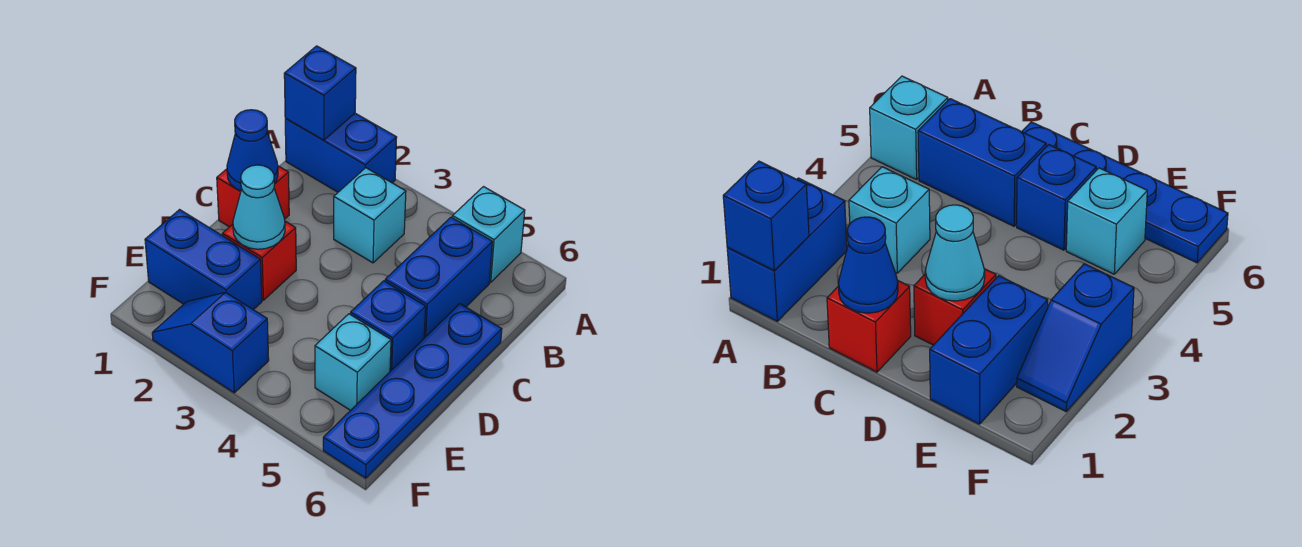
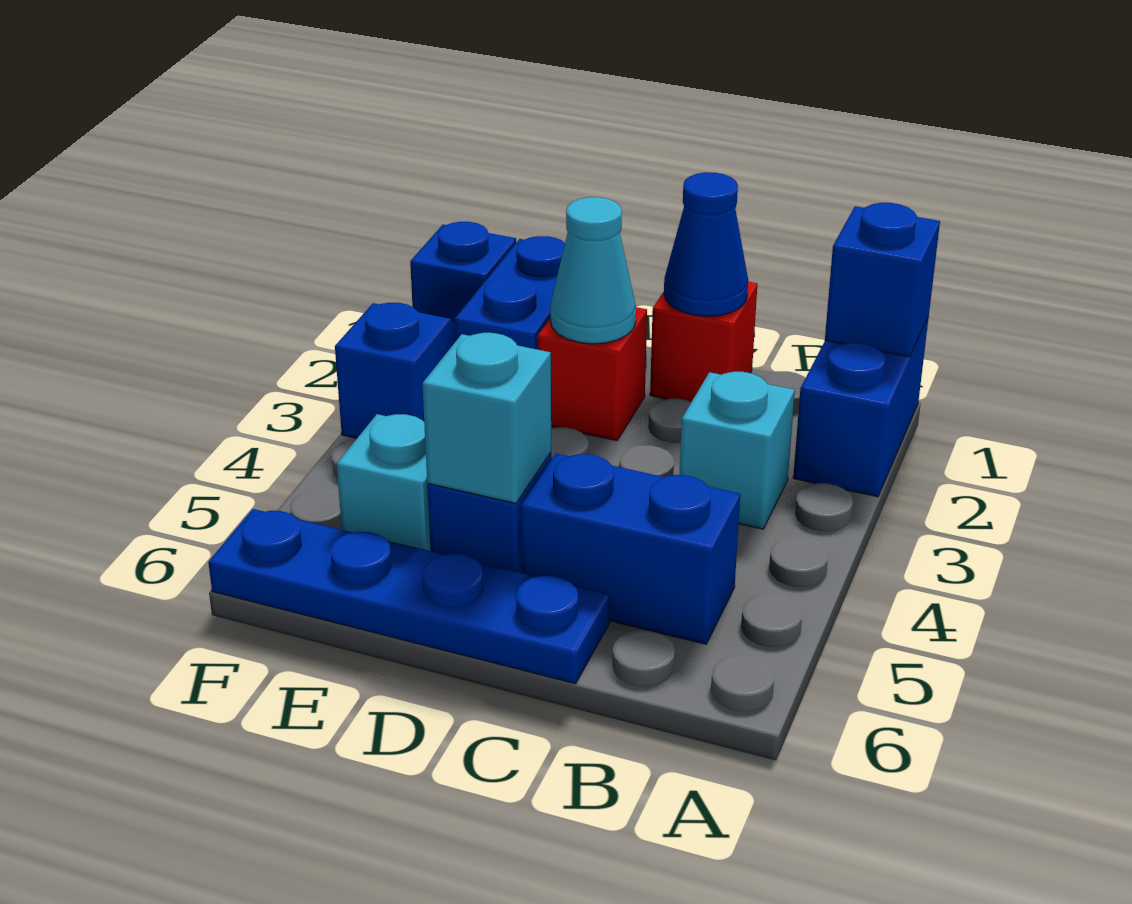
cyan brick A5 level 1 -> cyan brick D5 level 2
none -> blue brick F1 level 1

